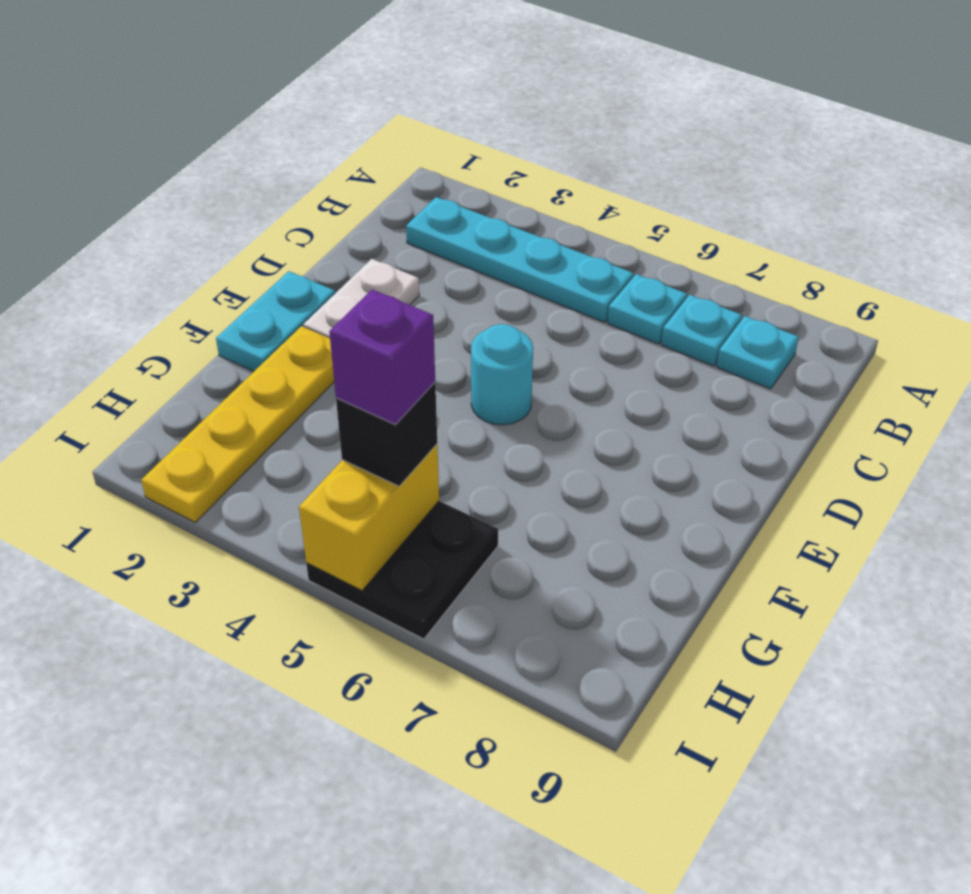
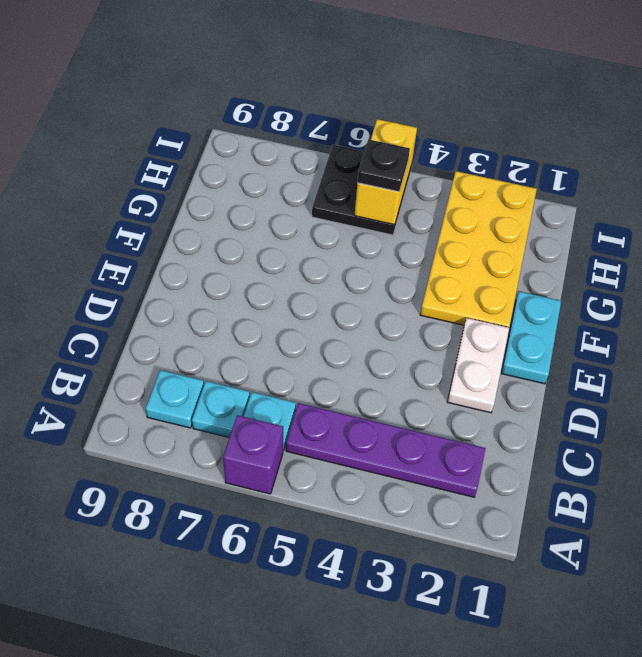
cyan plate B2:B5 level 1 -> purple plate B2:B5 level 1
cyan round brick E5 level 1 -> none
yellow plate F2:I2 level 1 -> yellow plate F2:I3 level 1
black brick H5 level 3 -> black plate H5 level 3
purple brick H5 level 4 -> purple brick A6 level 1

